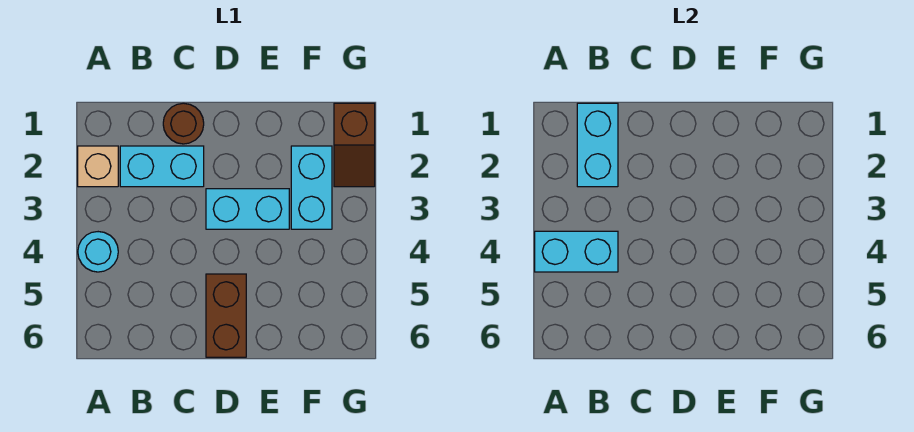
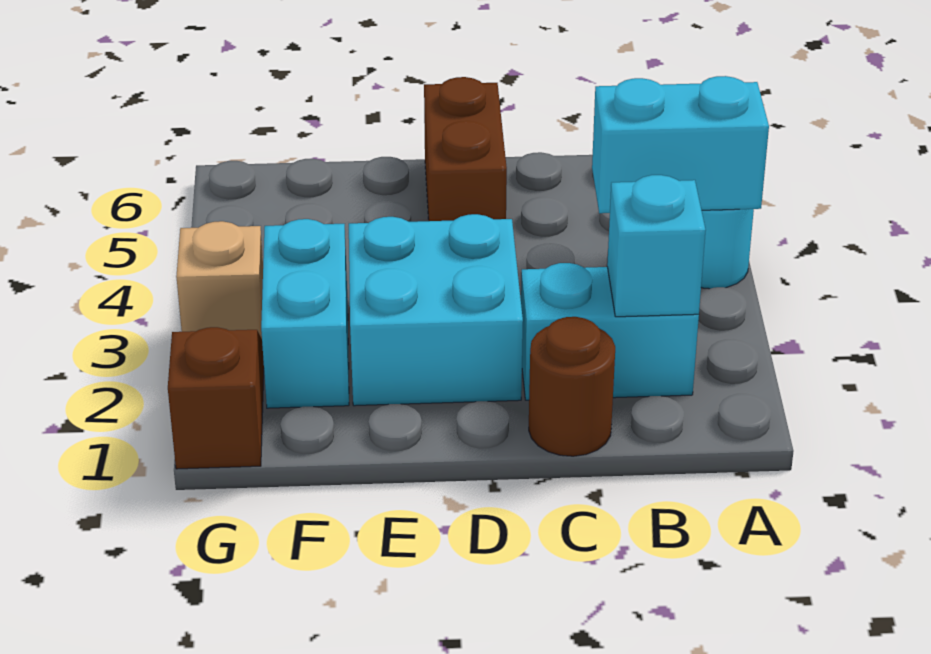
tan brick A2 level 1 -> tan brick G3 level 1
cyan brick B1:B2 level 2 -> cyan brick B2 level 2
cyan brick D3:E3 level 1 -> cyan brick D2:E3 level 1

